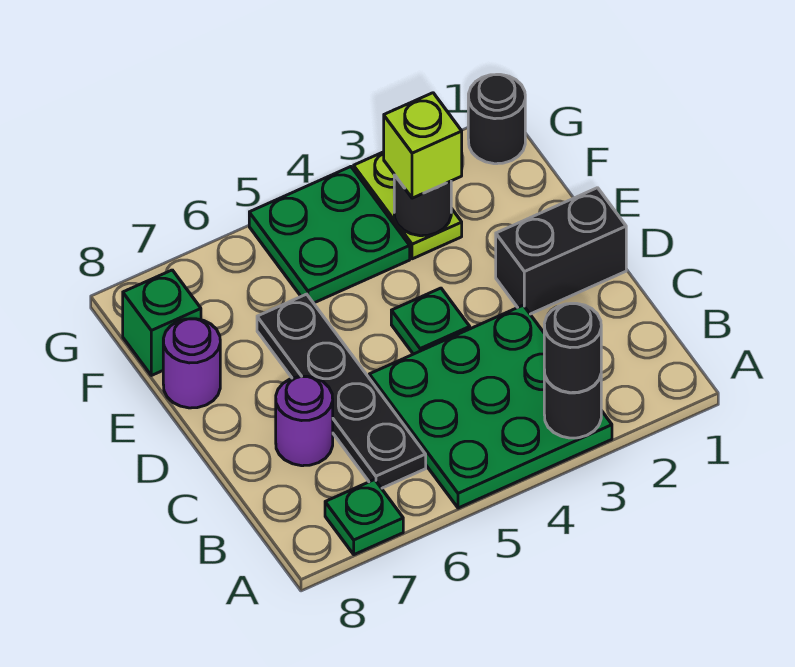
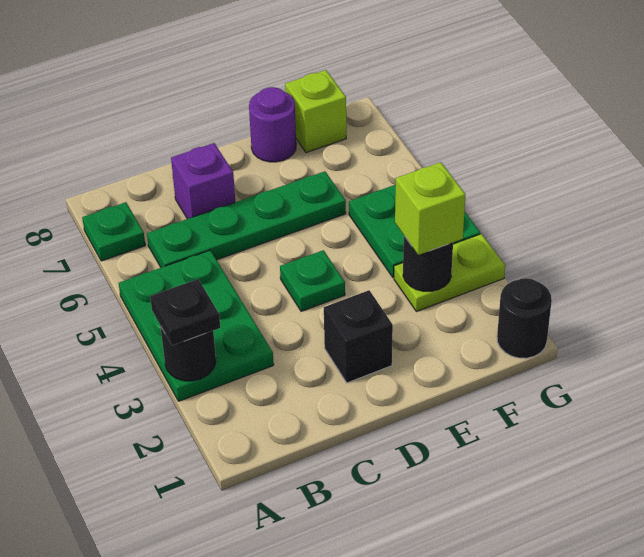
green plate A3:C5 level 1 -> green plate A3:B5 level 1
black round brick A3 level 3 -> black plate A3 level 3
black plate B6:E6 level 1 -> green plate B6:E6 level 1
purple round brick C7 level 1 -> purple brick C7 level 1
black brick D1:D2 level 1 -> black brick D2 level 1
green brick F8 level 1 -> lime brick F8 level 1

